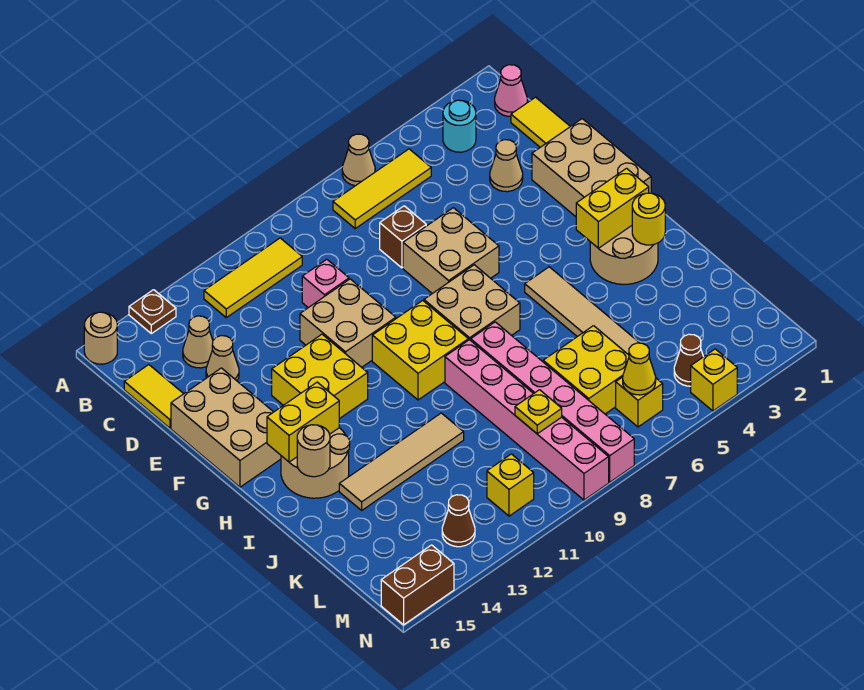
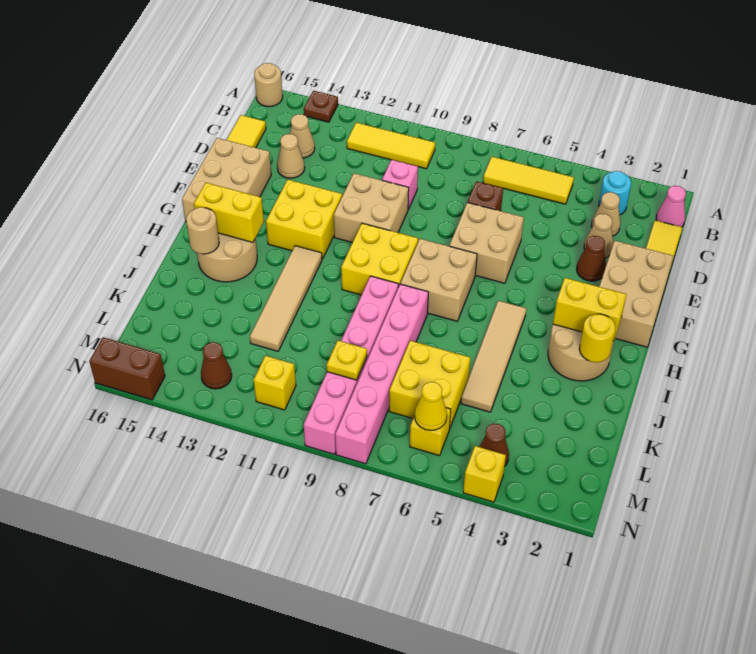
tan cone A6 level 1 -> tan cone C3 level 1
none -> brown cone E3 level 1
tan tile J11:J14 level 1 -> tan tile H12:K12 level 1

